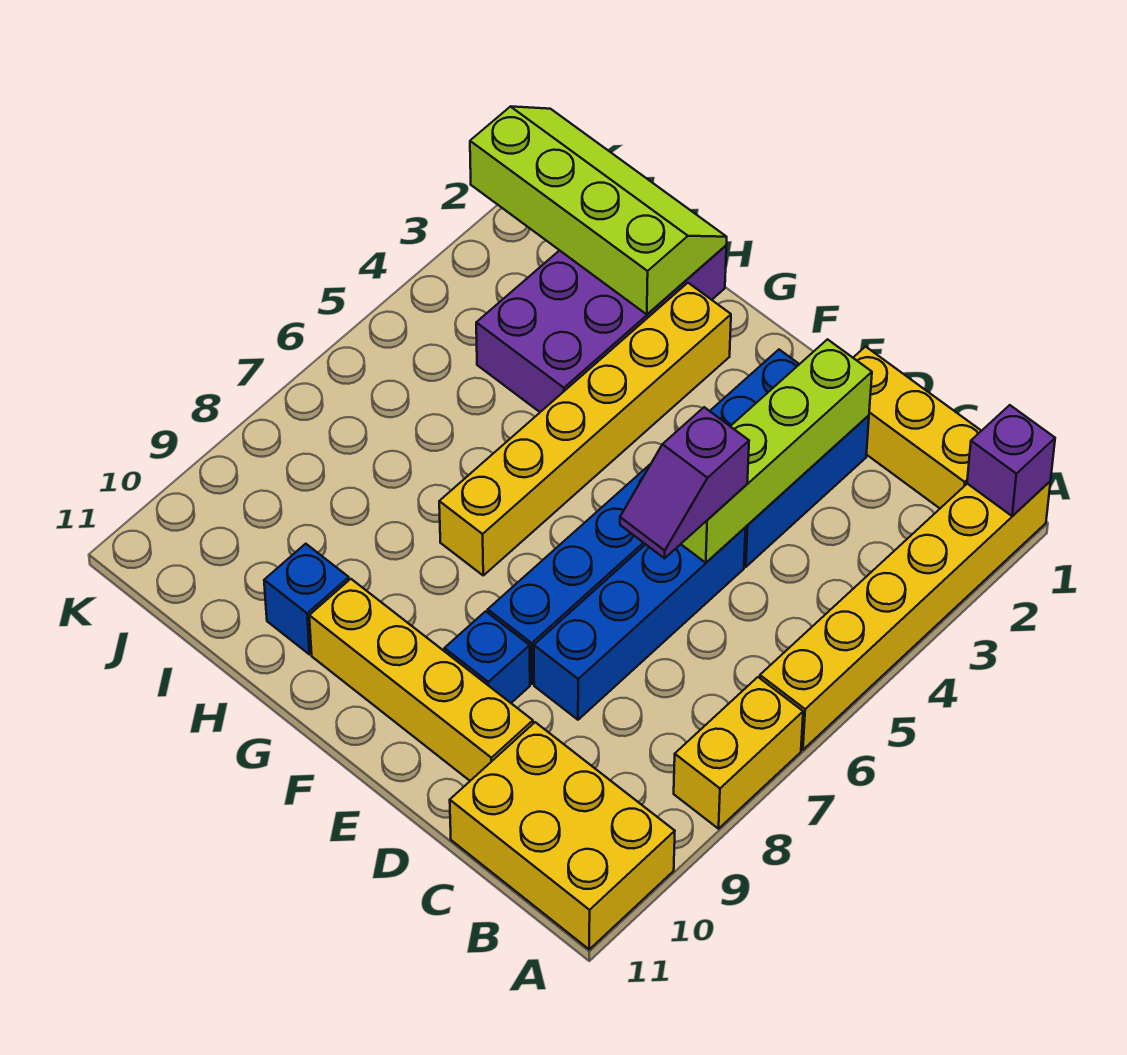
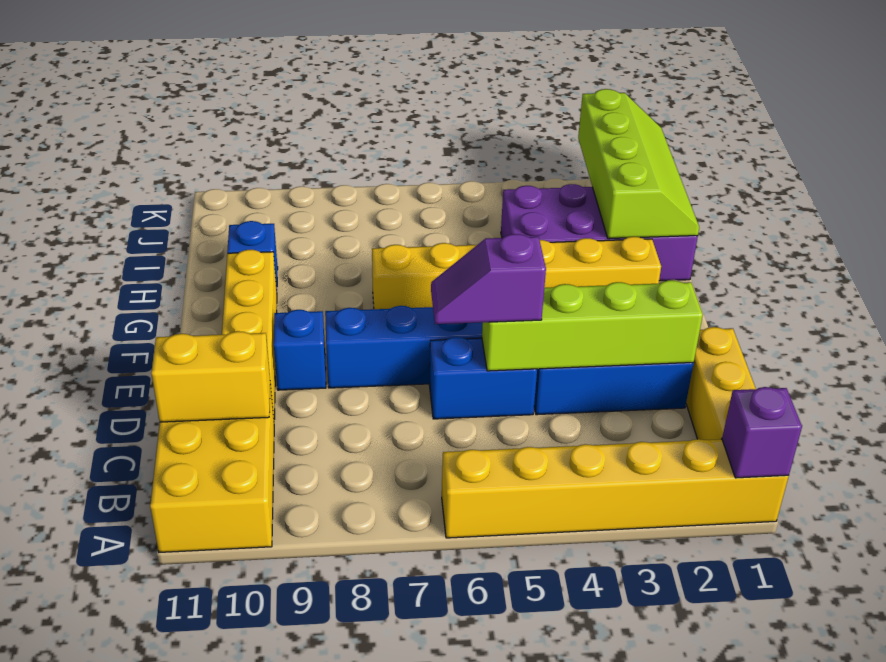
yellow brick A7:A8 level 1 -> yellow brick C10:C11 level 2
blue brick D5:D8 level 1 -> blue brick D5:D6 level 1

